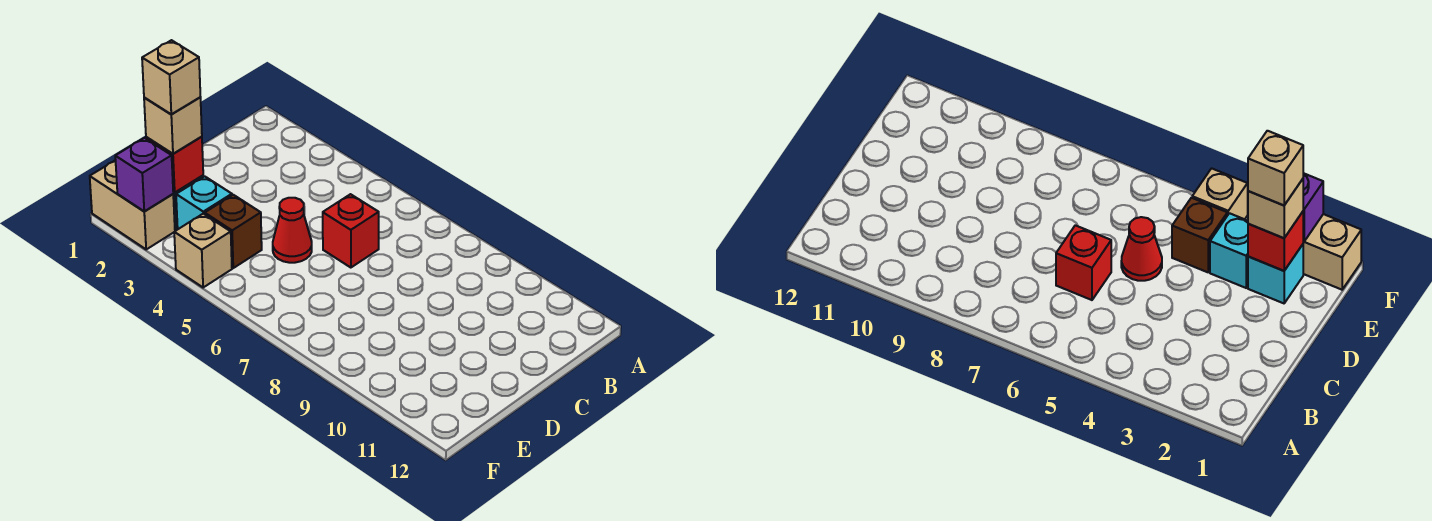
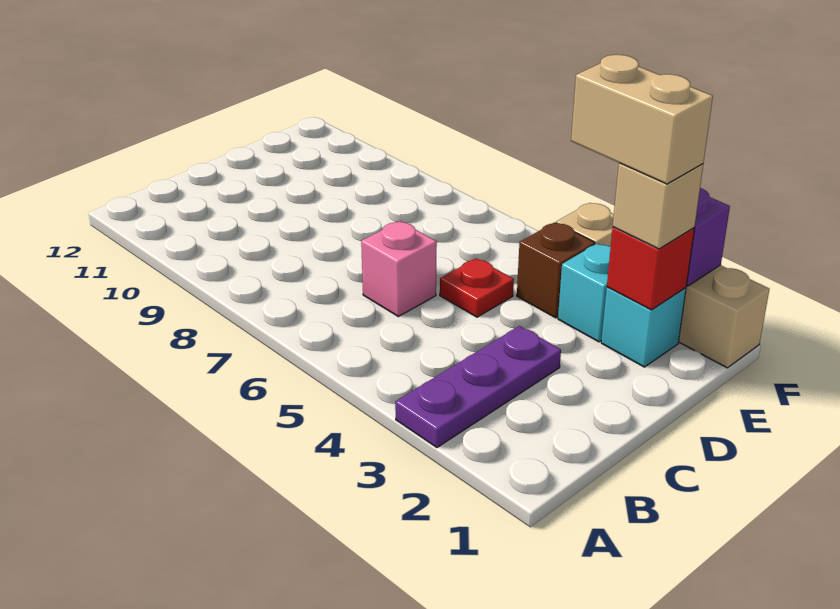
none -> purple plate A3:C3 level 1
red brick C6 level 1 -> pink brick C6 level 1
red cone D5 level 1 -> red plate D5 level 1
tan brick E2 level 4 -> tan brick E2:E3 level 4

